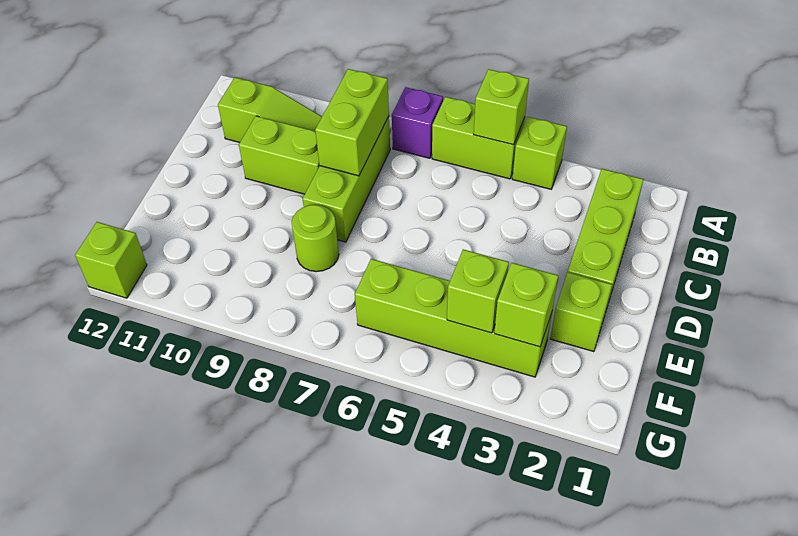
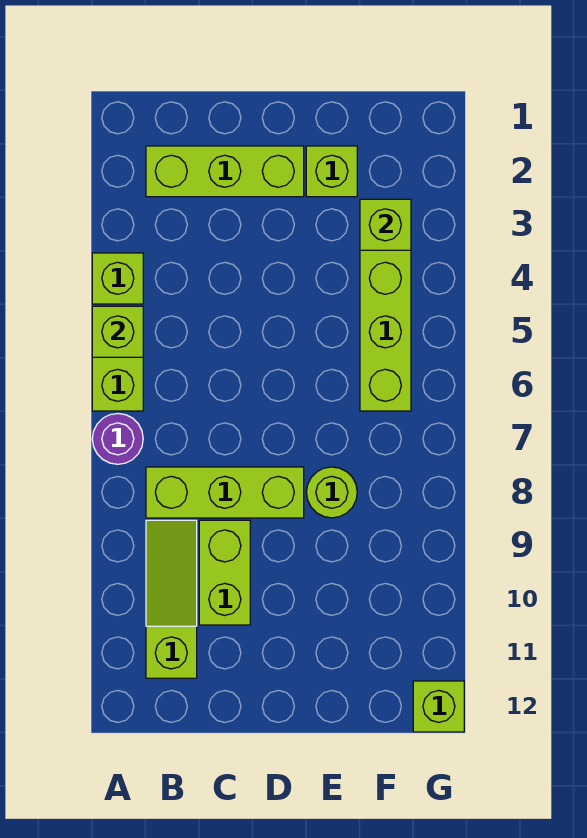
purple brick A7 level 1 -> purple round brick A7 level 1
lime brick B8:C8 level 2 -> none
lime brick F4 level 2 -> none

